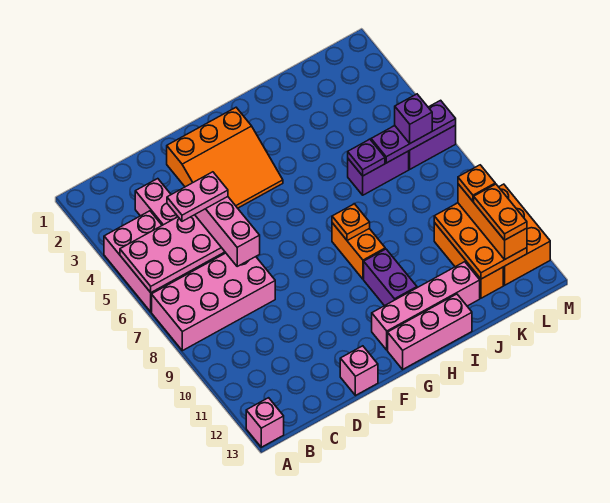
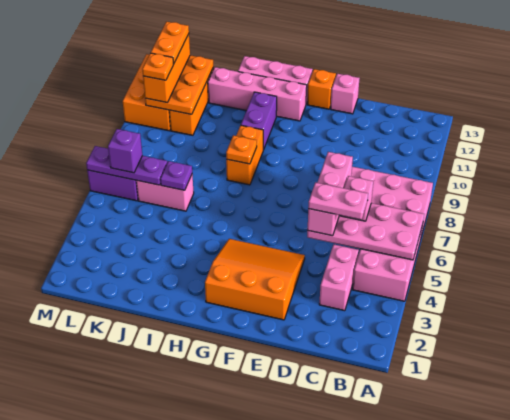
pink brick A13 level 1 -> pink brick C6 level 3
none -> orange brick F13 level 1
purple brick J6:K6 level 1 -> pink brick J6:K6 level 1

